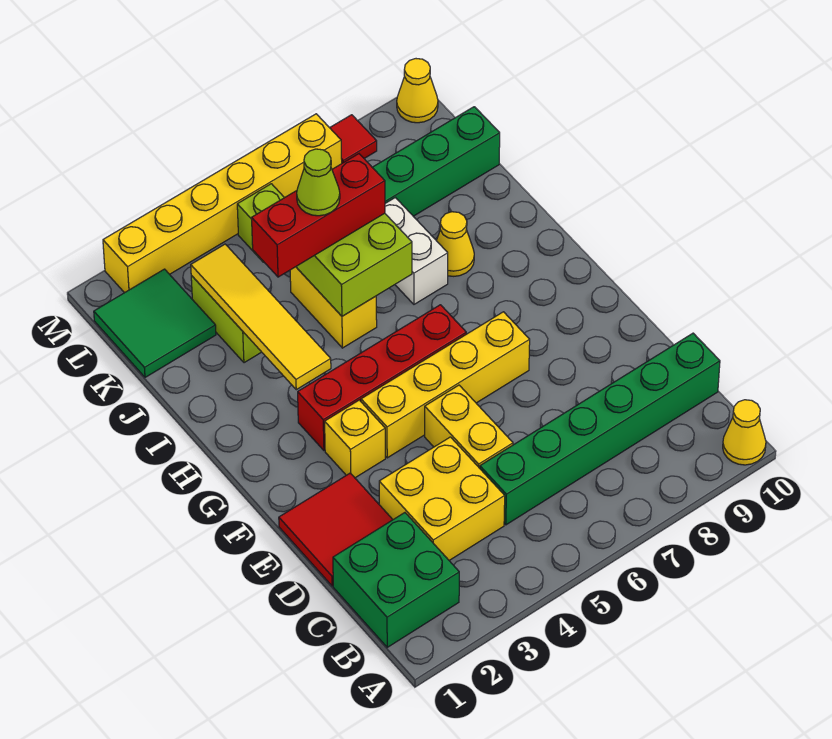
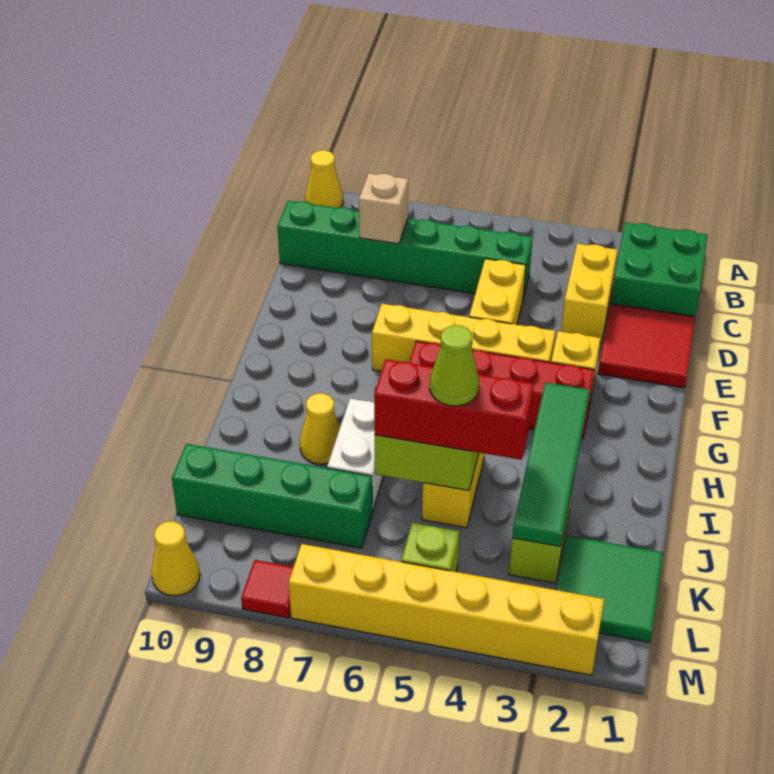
yellow brick C3:D4 level 1 -> yellow brick C3:D3 level 1
none -> tan brick C8 level 2
yellow tile H3:K3 level 2 -> green tile H3:K3 level 2

